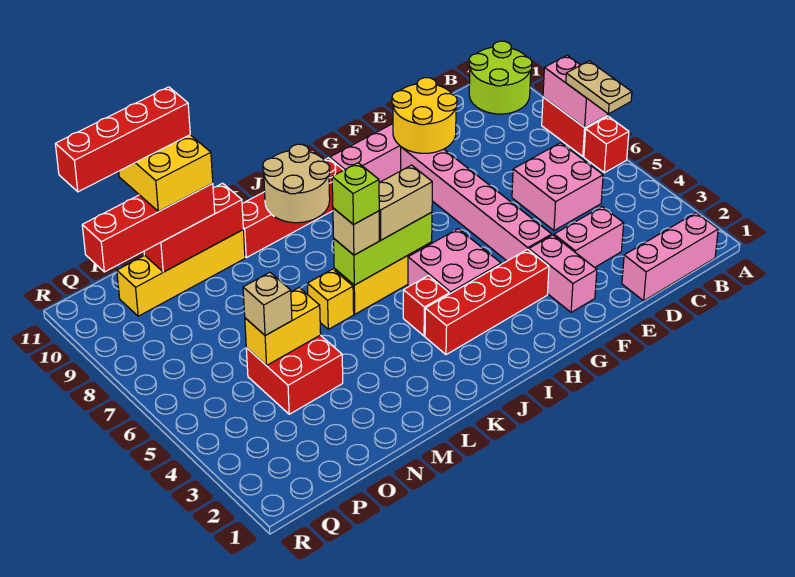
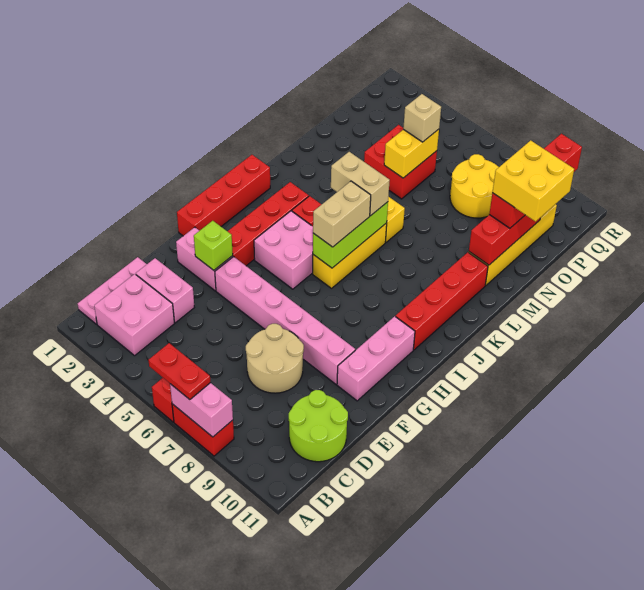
tan plate A6:A7 level 3 -> red plate A6:A7 level 3
lime round brick A10:B11 level 1 -> lime round brick C10:D11 level 1
pink brick B1:D1 level 1 -> pink plate B1:D1 level 1
pink brick C5:D6 level 1 -> pink brick B2:C3 level 1
pink brick D3:E3 level 1 -> pink brick D2:D3 level 1
yellow round brick E9:F10 level 2 -> yellow round brick O7:P8 level 1
tan round brick J9:K10 level 2 -> tan round brick D7:E8 level 1
tan brick K6 level 3 -> tan brick K5:K6 level 3
lime brick K6 level 4 -> lime brick F3 level 2
red brick N11:Q11 level 5 -> red brick G1:J1 level 1

